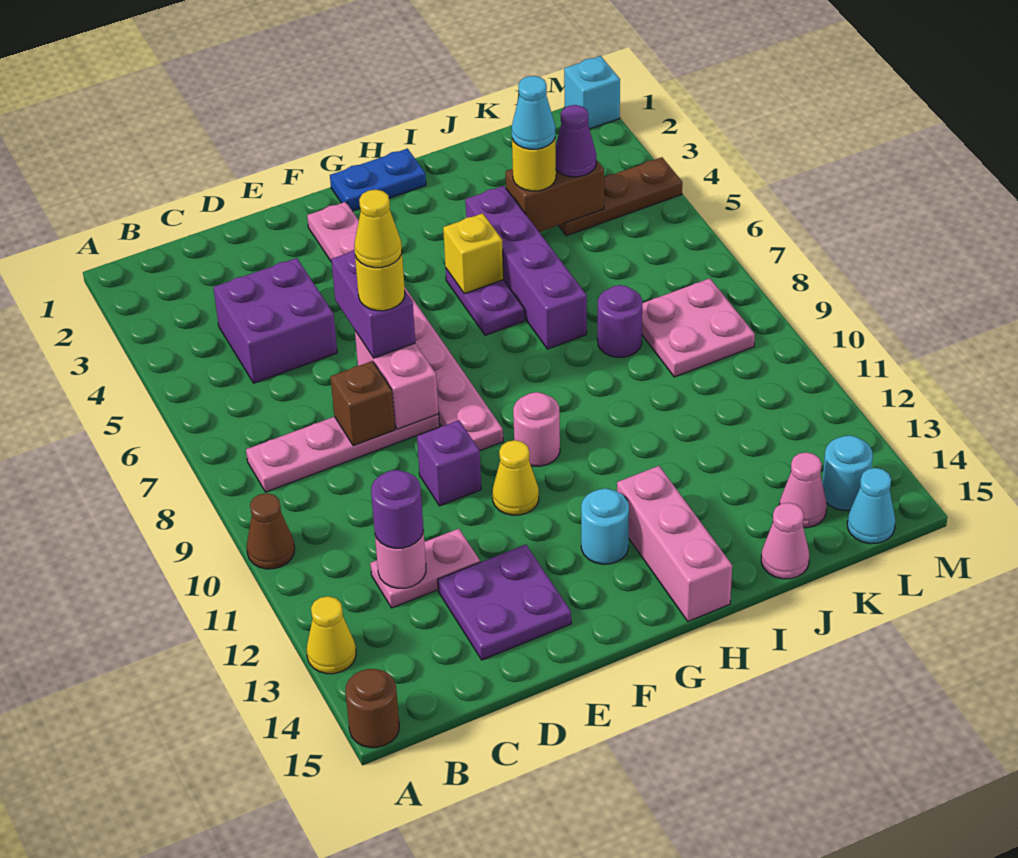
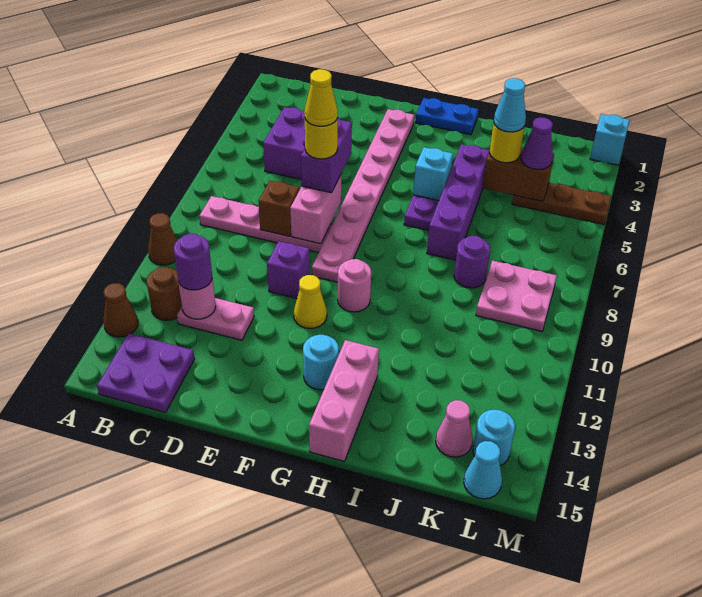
yellow cone A13 level 1 -> brown cone A13 level 1
brown round brick A15 level 1 -> brown round brick B12 level 1
purple plate D13:E14 level 1 -> purple plate B14:C15 level 1
yellow brick H5 level 2 -> cyan brick H5 level 2
pink cone J15 level 1 -> none

